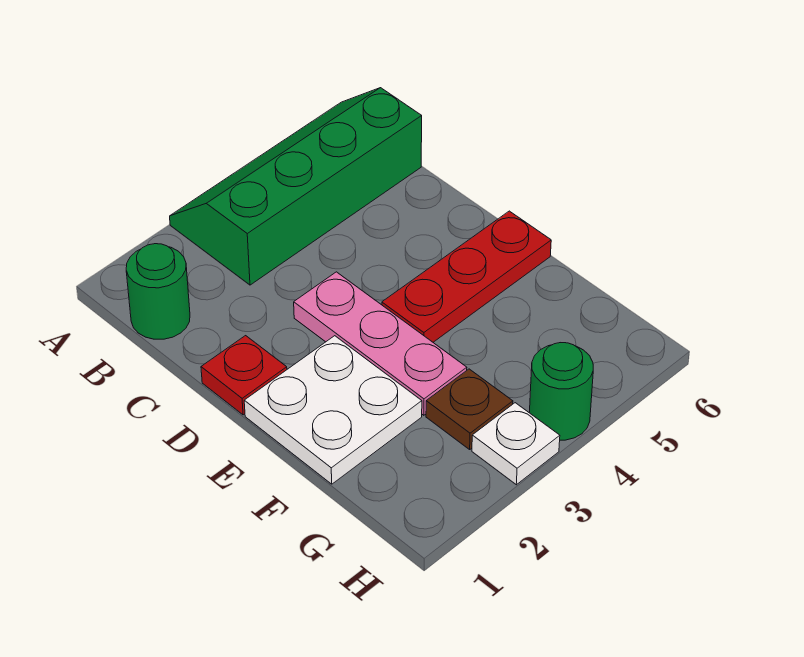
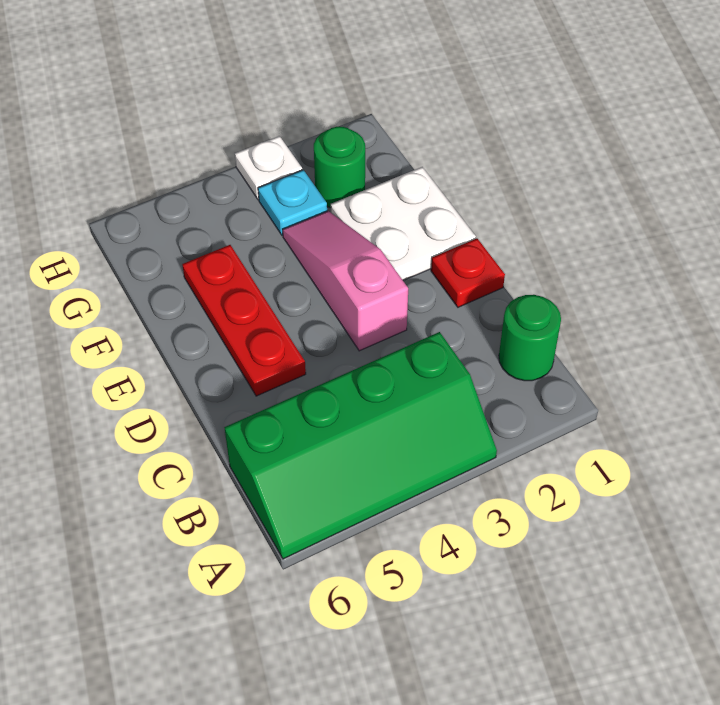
pink plate D3:F3 level 1 -> pink slope D3:F3 level 1 top D
red plate E4:E6 level 1 -> red plate D5:F5 level 1
brown plate G3 level 1 -> cyan plate G3 level 1
green round brick H4 level 1 -> green round brick G2 level 1

